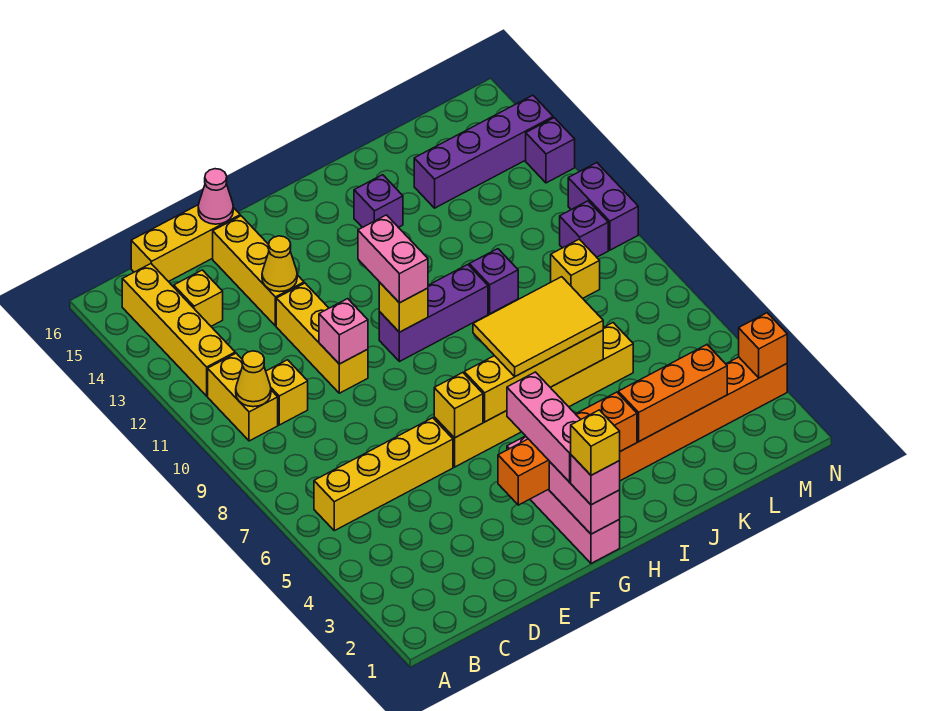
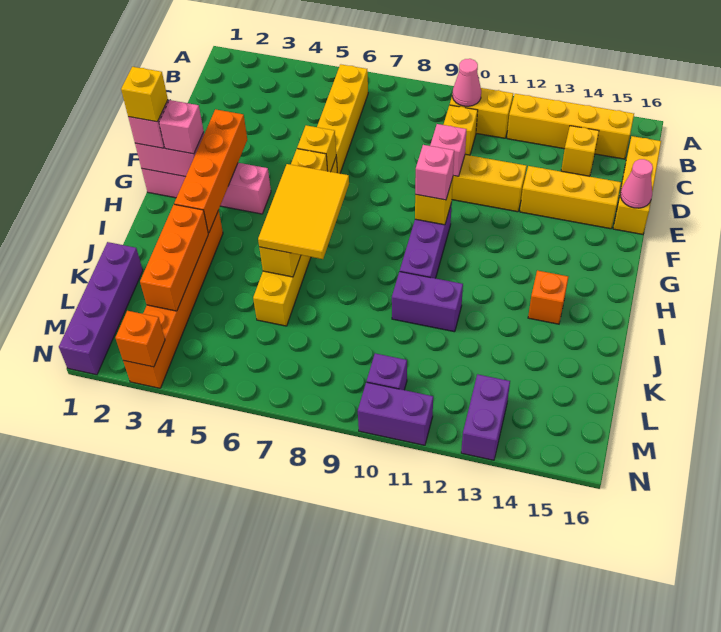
yellow cone B10 level 2 -> pink cone B10 level 2
yellow cone E13 level 2 -> none
pink brick G2:G4 level 3 -> pink brick G2 level 3
pink brick G10:G11 level 3 -> pink brick G10 level 3
purple brick I14 level 1 -> orange brick I14 level 1
purple brick J10 level 1 -> purple brick J10:J11 level 1
purple brick K14:N14 level 1 -> purple brick K1:N1 level 1
yellow brick L9 level 1 -> none
purple brick N13 level 1 -> purple brick M13:N13 level 1

